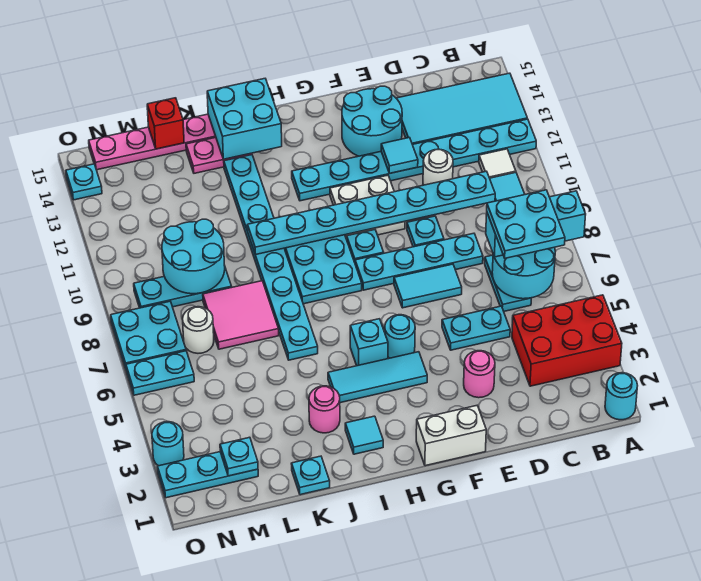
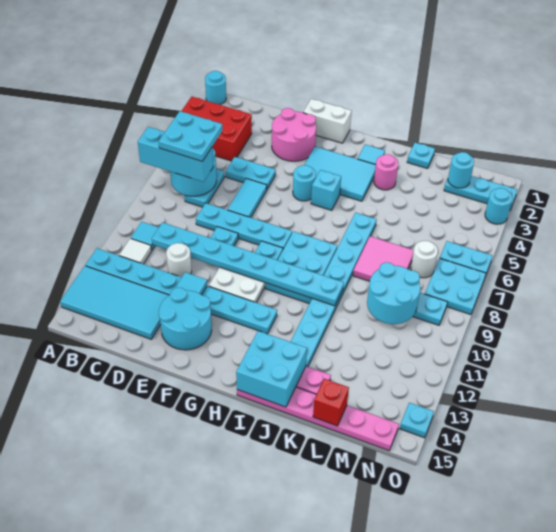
pink round brick E3 level 1 -> pink round brick E2:F3 level 1
cyan tile E7:F7 level 1 -> cyan tile E6:E7 level 1
cyan tile G4:I4 level 1 -> cyan tile G3:I4 level 1
cyan plate M2 level 2 -> cyan round brick M2 level 2

